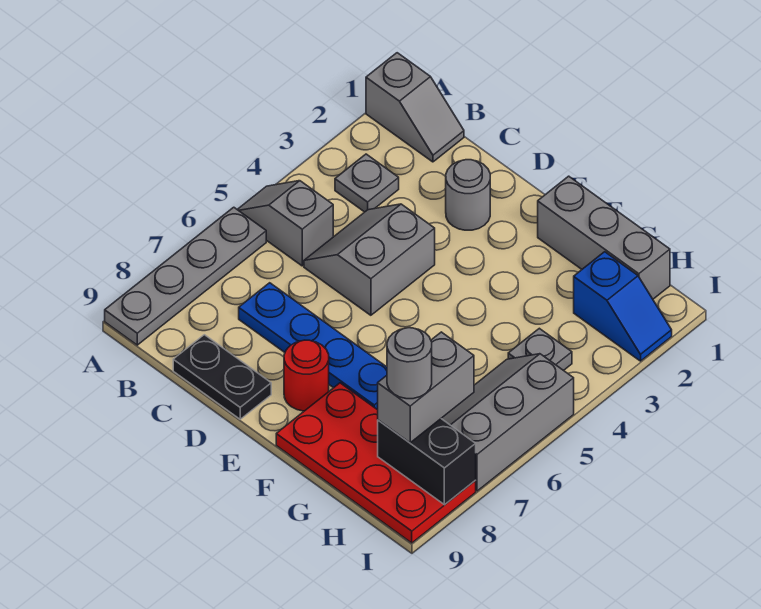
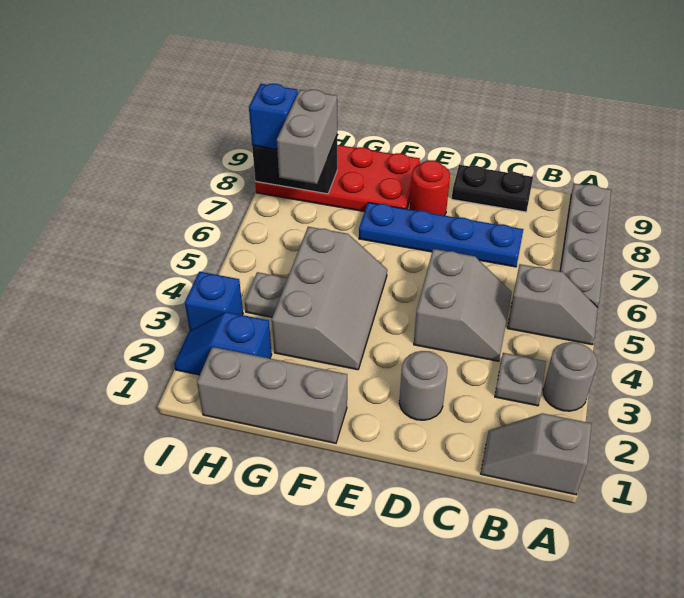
grey slope H5:I7 level 1 top I -> grey slope F3:G5 level 1 top G
grey round brick H8 level 4 -> grey round brick A3 level 1
none -> blue brick I3 level 1
none -> blue brick I8 level 3

